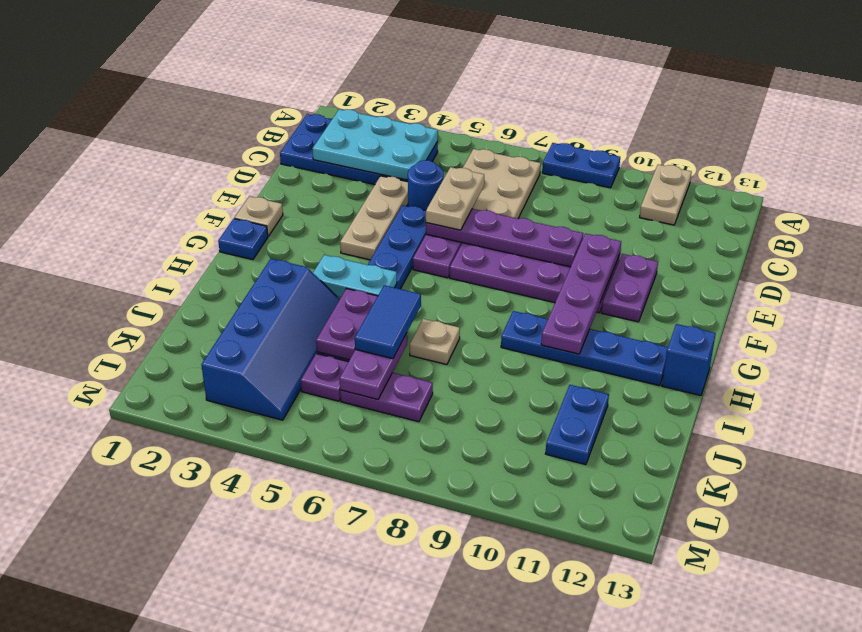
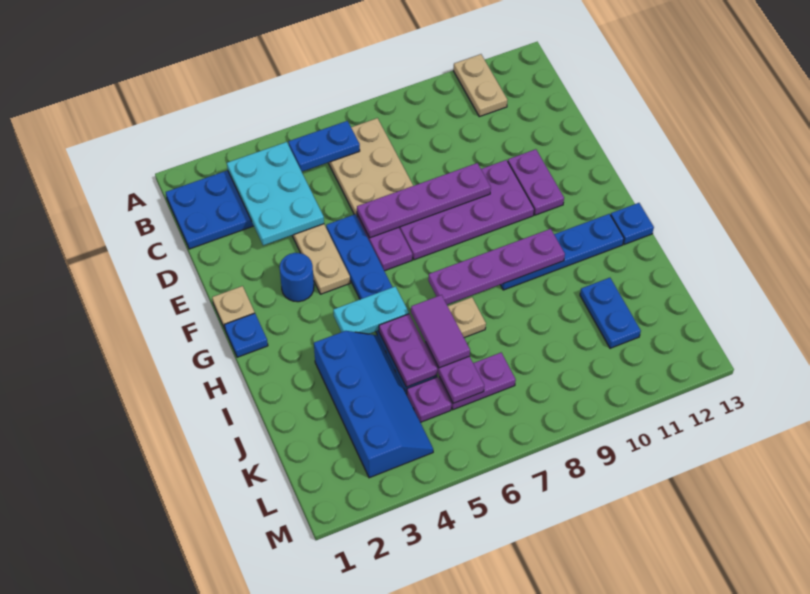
blue plate A8:A9 level 1 -> blue plate B5:B6 level 2
cyan plate B2:C4 level 2 -> cyan plate B3:D4 level 2
blue round brick D5 level 1 -> blue round brick F3 level 1
tan plate D6:E6 level 3 -> none
purple plate E10:H10 level 2 -> purple plate H7:H10 level 2
blue brick H13 level 1 -> blue plate H13 level 1
blue tile I6:J6 level 3 -> purple tile I6:J6 level 3

